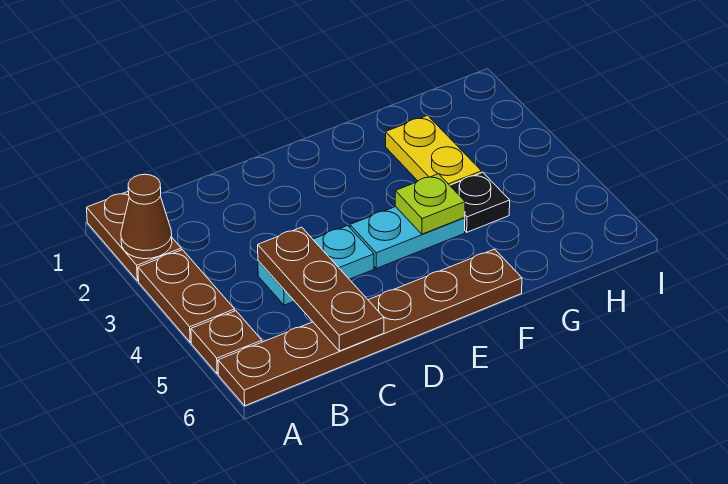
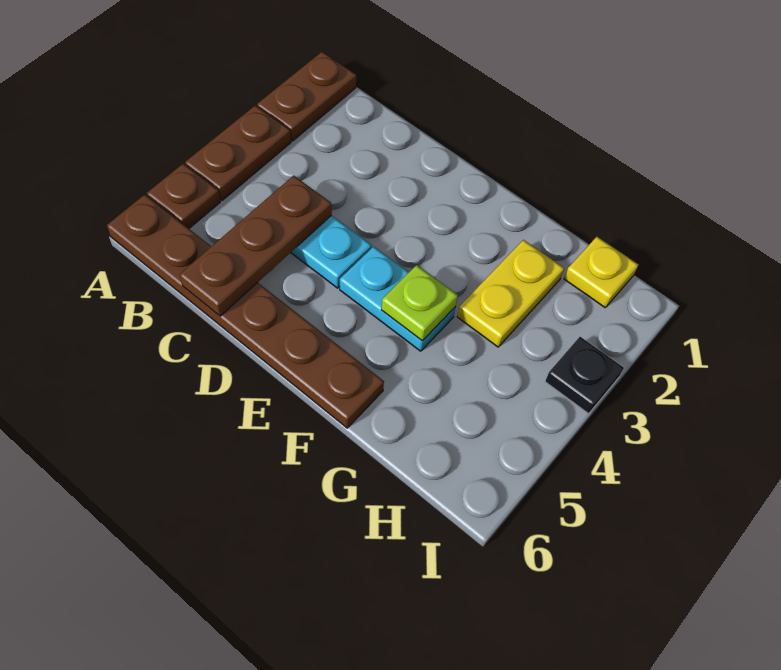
brown cone A2 level 2 -> none
black plate G4 level 1 -> black plate I3 level 1
none -> yellow plate H1 level 1

